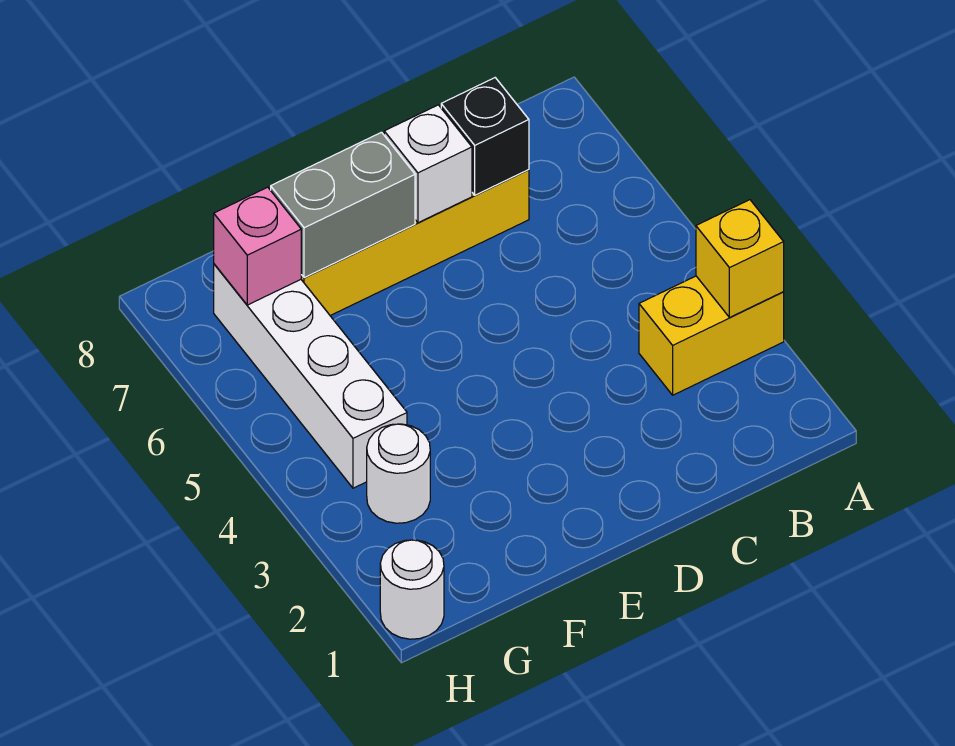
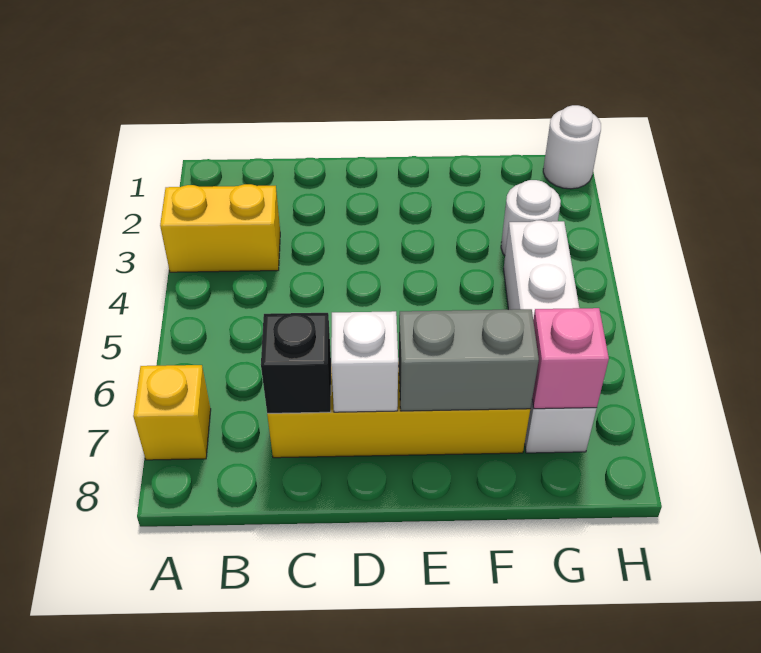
yellow brick A3 level 2 -> yellow brick A7 level 1

